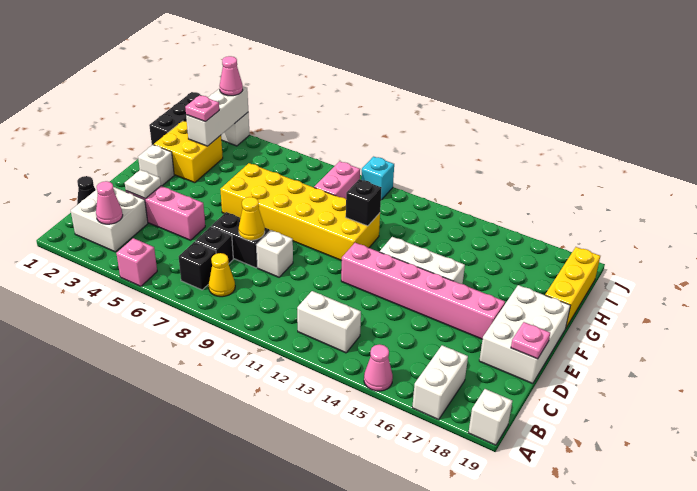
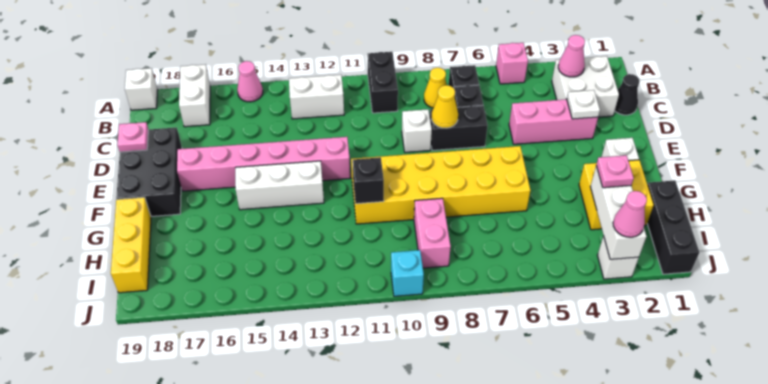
none -> black brick A10:B10 level 1
white brick D18:F19 level 1 -> black brick D18:F19 level 1

